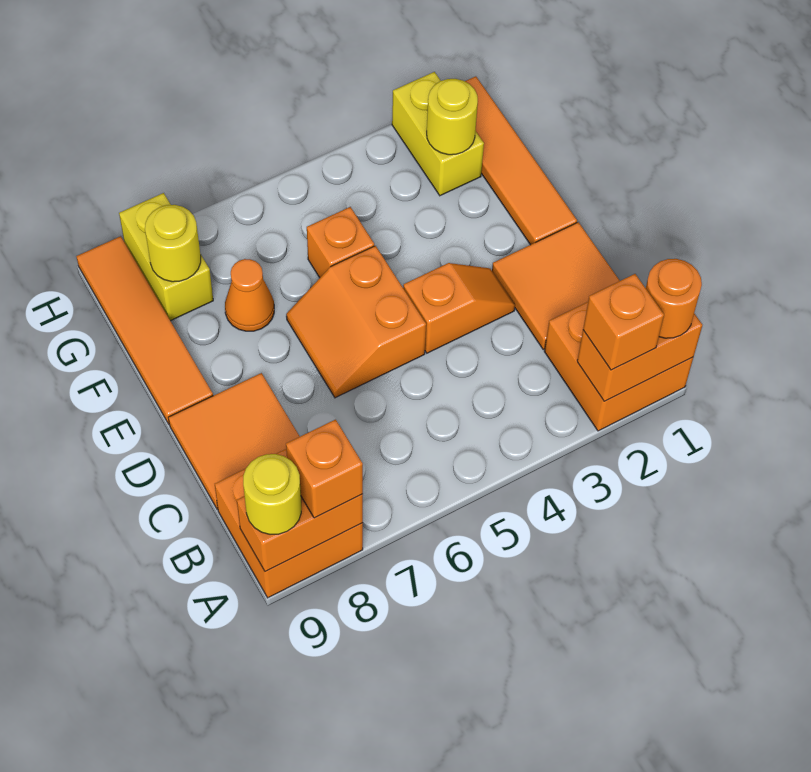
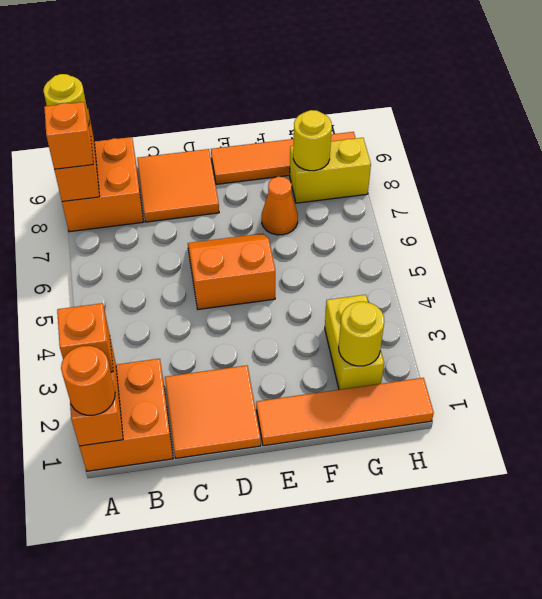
orange slope D3:D4 level 1 top 4 -> none
orange brick F5 level 1 -> none
yellow brick G2:H2 level 1 -> yellow brick G2:G3 level 1

